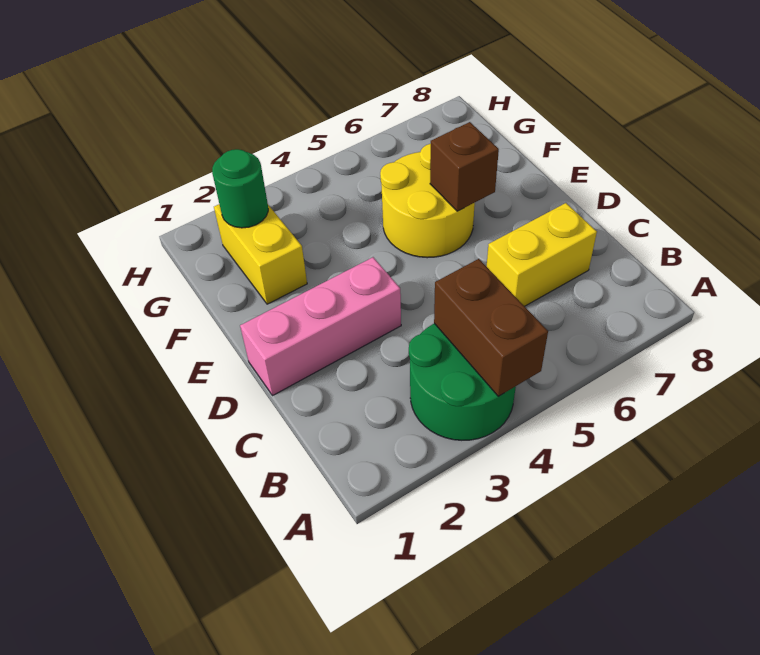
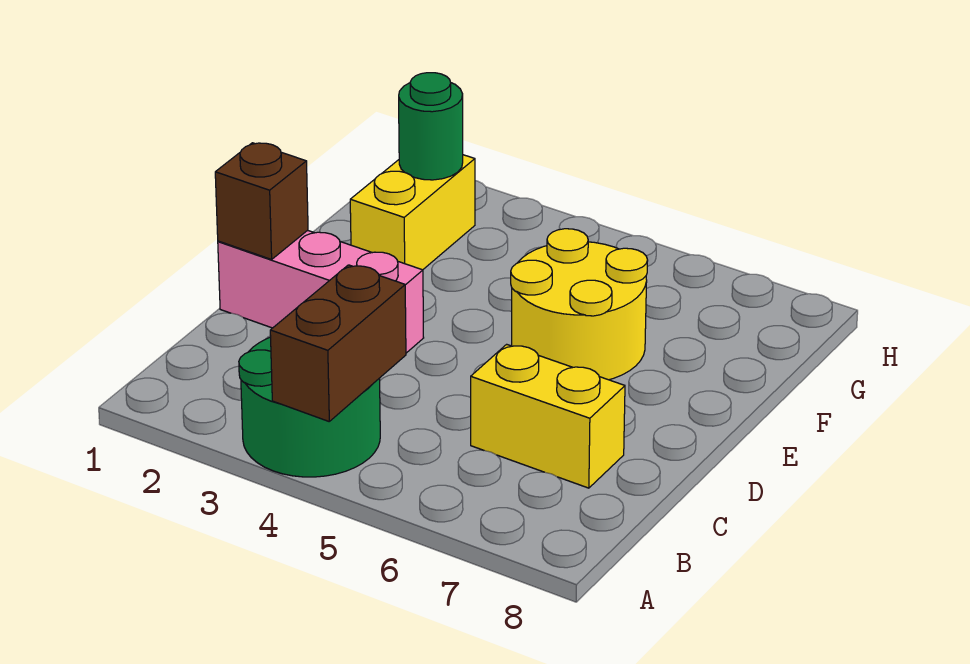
brown brick E6 level 2 -> brown brick D1 level 2

